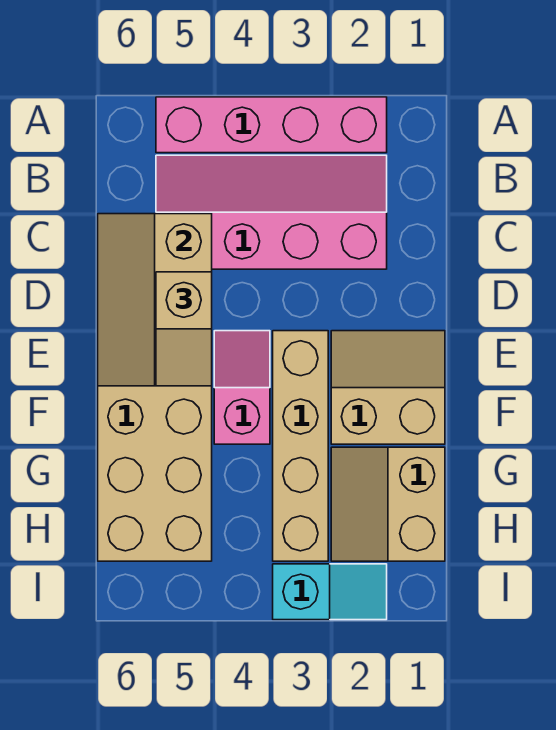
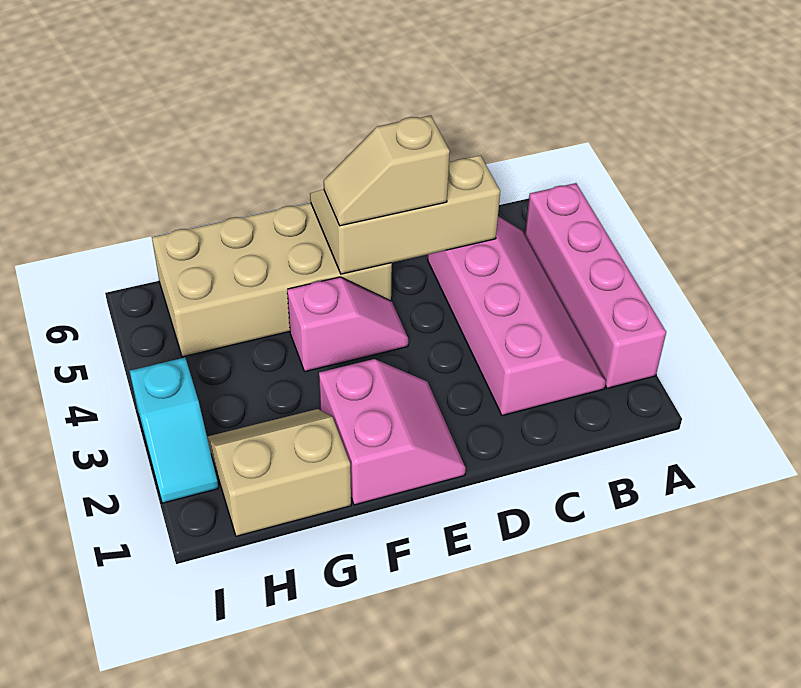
tan slope E1:F2 level 1 top F -> pink slope E1:F2 level 1 top F
tan brick E3:H3 level 1 -> none

